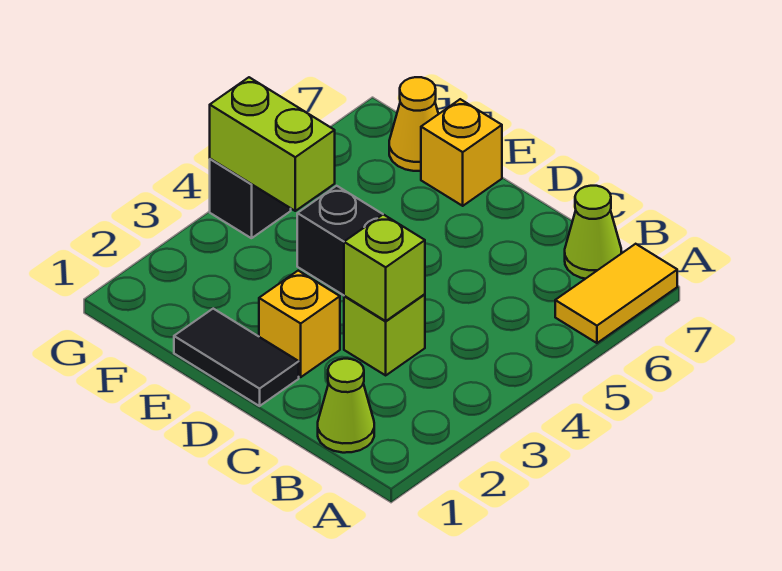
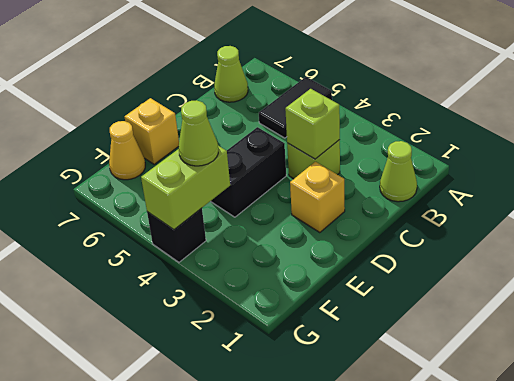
yellow tile A6:A7 level 1 -> none
black tile D1:E1 level 1 -> black tile A5:B5 level 1
none -> lime cone F4 level 3

